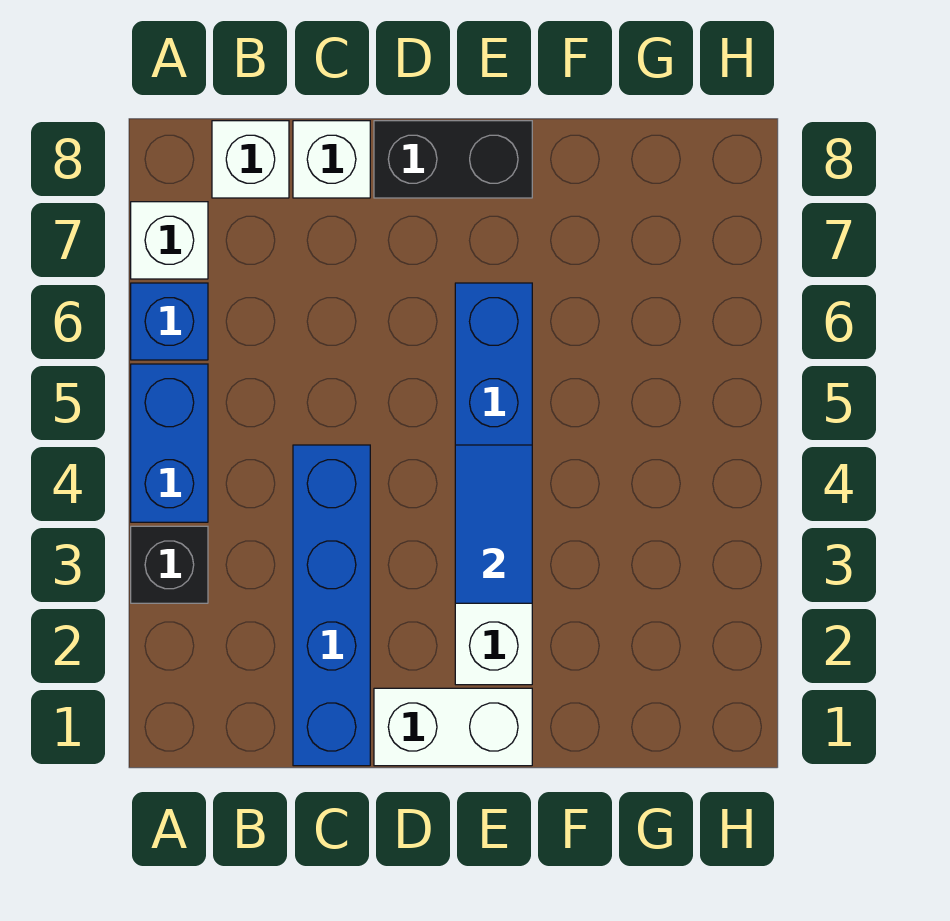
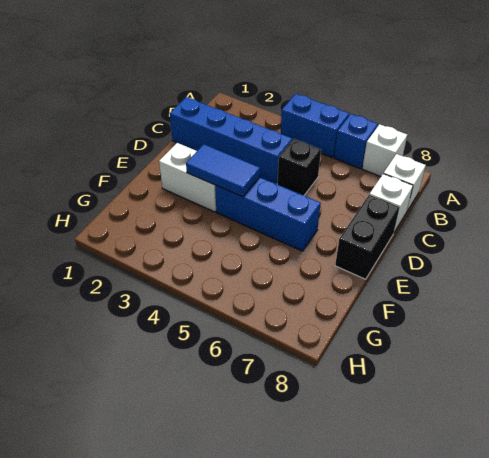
black brick A3 level 1 -> black brick C5 level 1
white brick D1:E1 level 1 -> none

